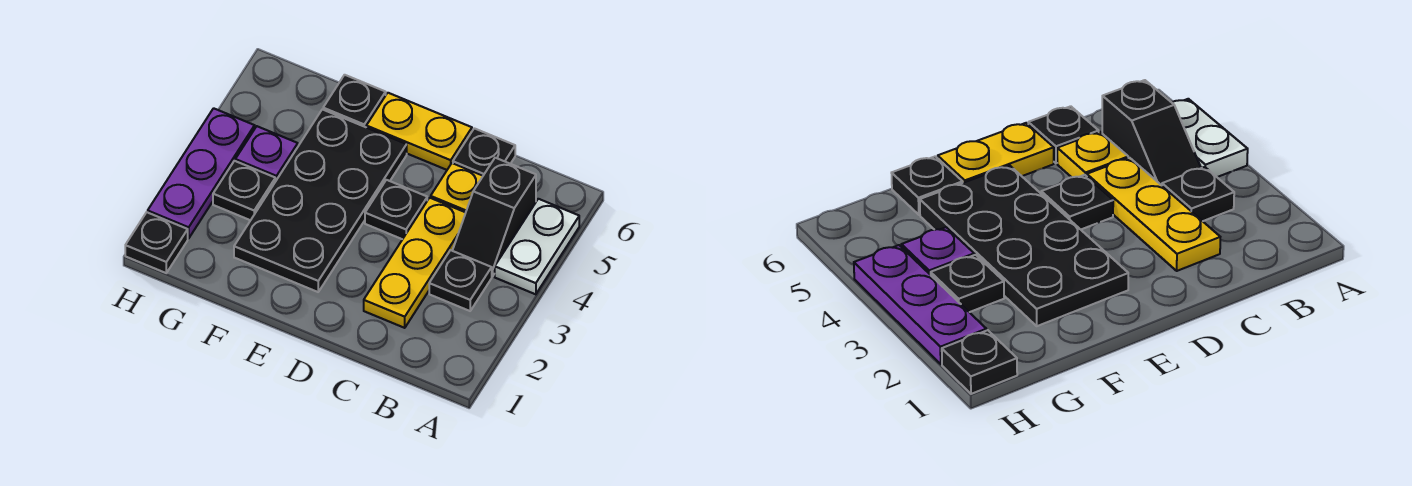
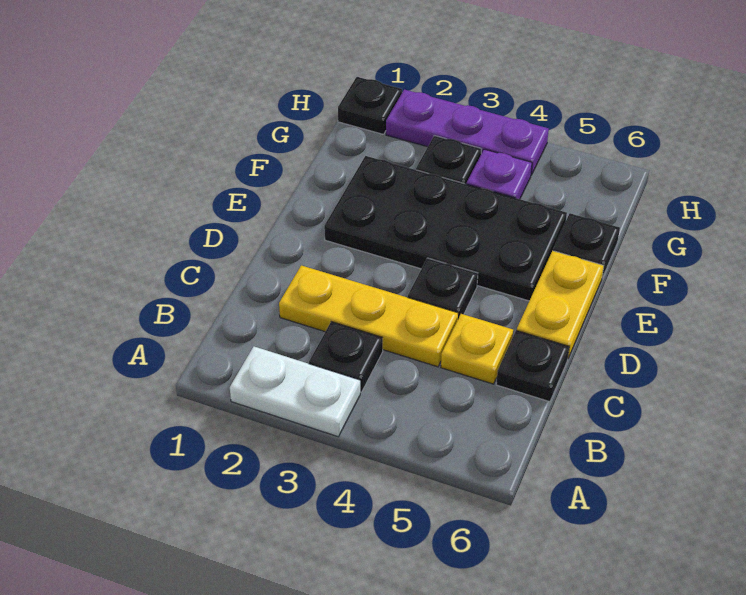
white plate A4:A5 level 1 -> white plate A2:A3 level 1
black slope B4:B5 level 1 top 5 -> none

